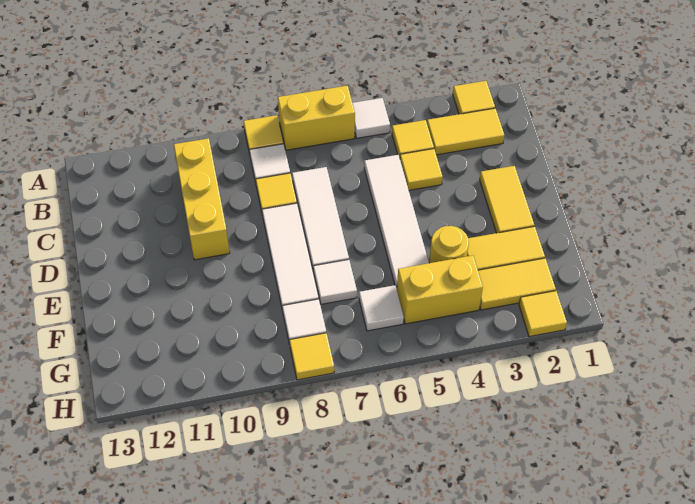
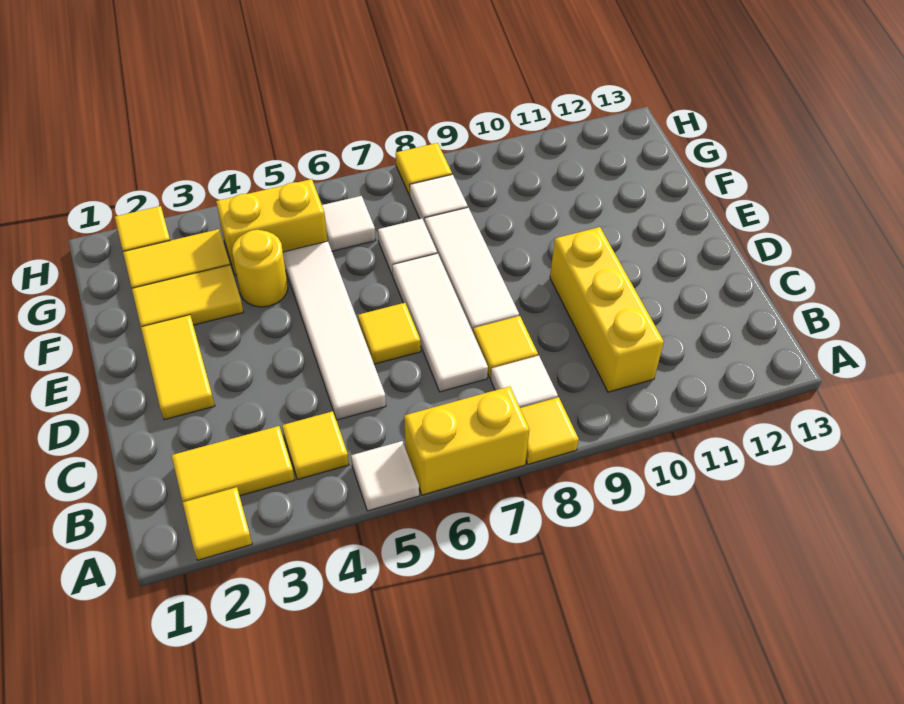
yellow tile C4 level 1 -> yellow tile D6 level 1

